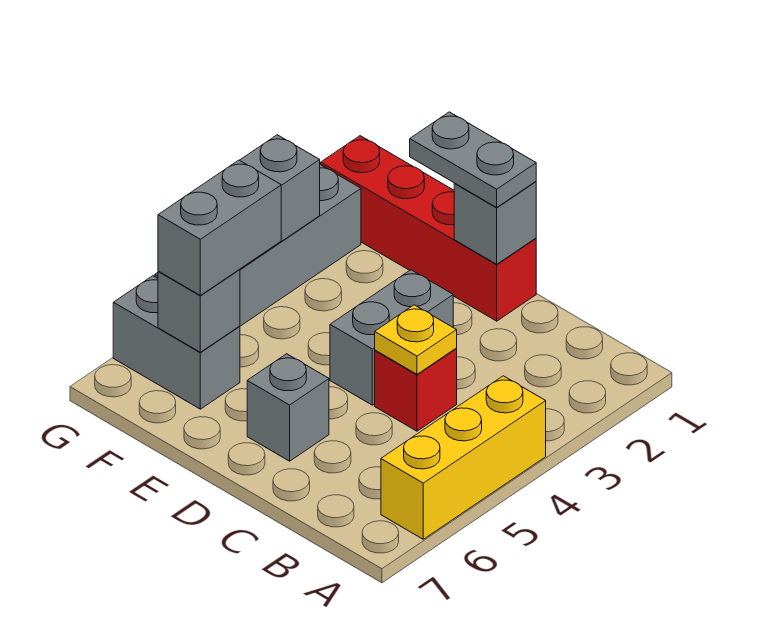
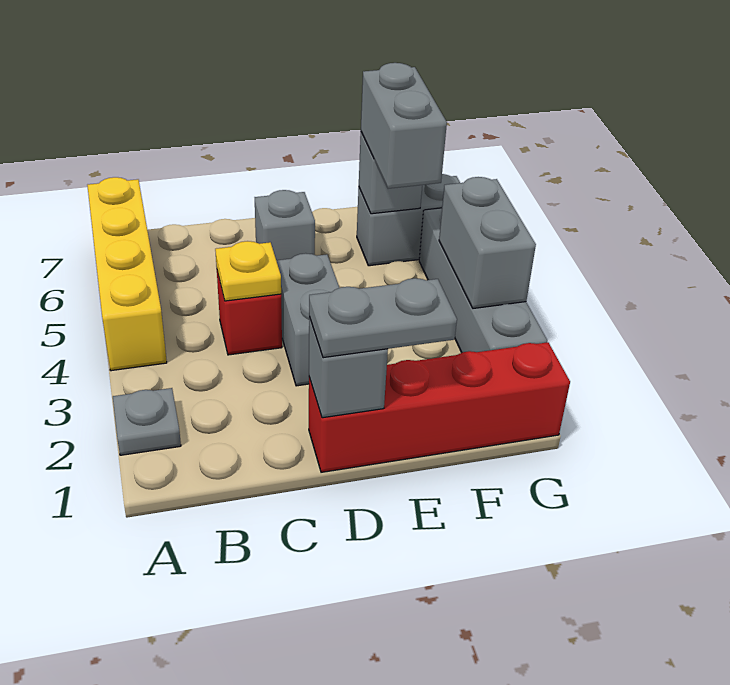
none -> grey plate A2 level 1
yellow brick A4:A6 level 1 -> yellow brick A4:A7 level 1

